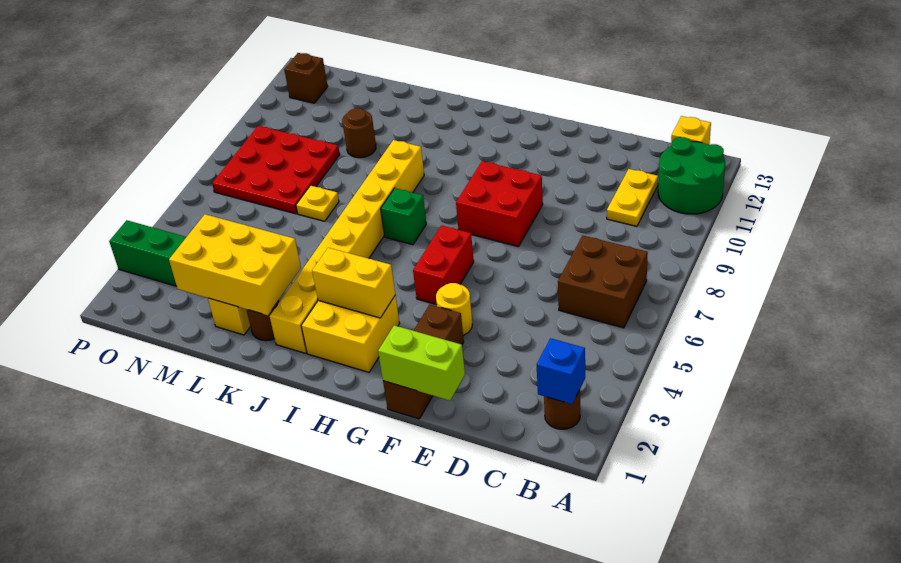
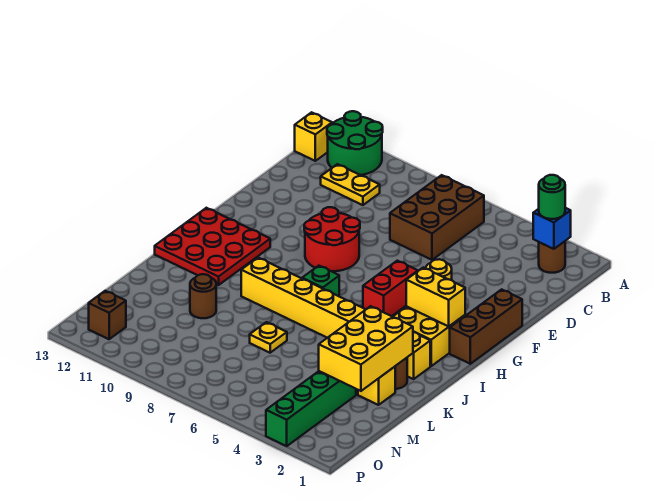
none -> green round brick B2 level 3
brown brick B6:C7 level 1 -> brown brick B6:D7 level 1
lime brick E1:F1 level 2 -> none
brown brick F1:F3 level 1 -> brown brick F1:H1 level 1
red brick F8:G9 level 1 -> red round brick F8:G9 level 1
red brick G5:G6 level 1 -> red brick G5:H5 level 1
yellow brick H3:I3 level 2 -> yellow brick H2:H3 level 2
red plate M7:O9 level 1 -> red plate H11:J13 level 1

